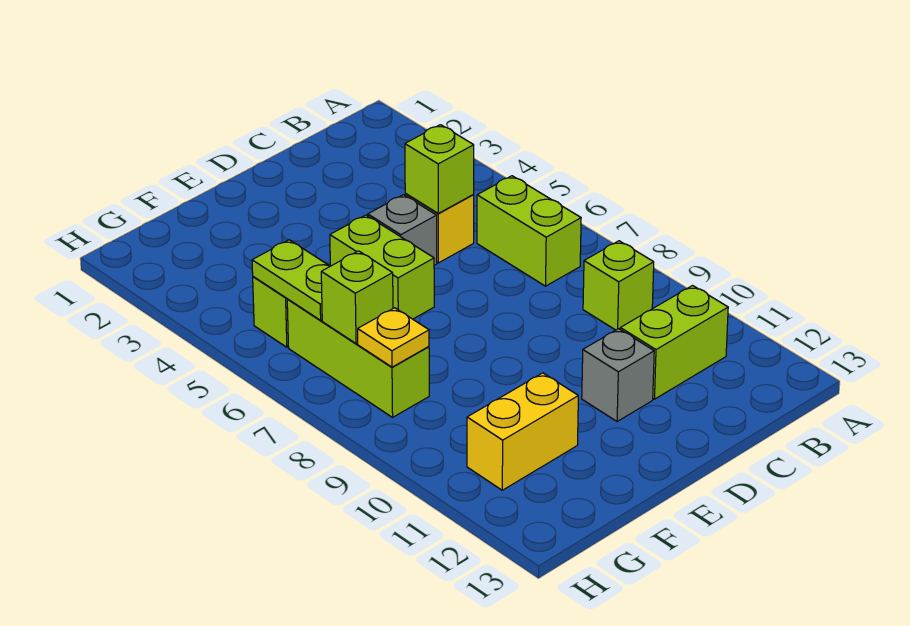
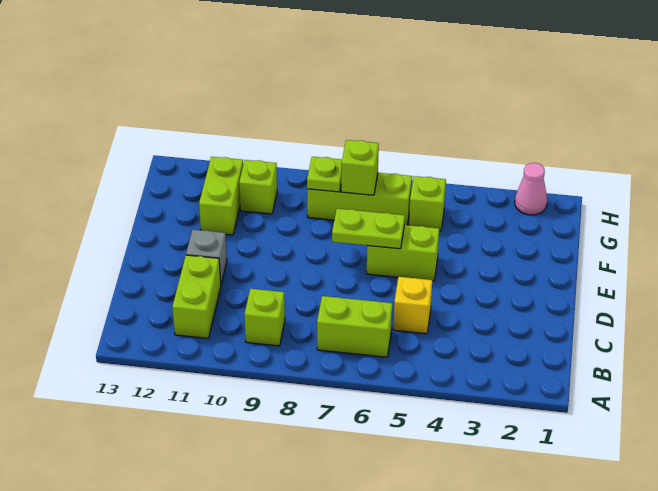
lime brick C5 level 2 -> lime brick G10 level 1
grey brick D5 level 1 -> none
yellow brick F11:G11 level 1 -> lime brick F11:G11 level 1
lime plate G5:G6 level 2 -> lime plate E6:E7 level 2
yellow plate G8 level 2 -> lime plate G8 level 2
none -> pink cone H2 level 1

